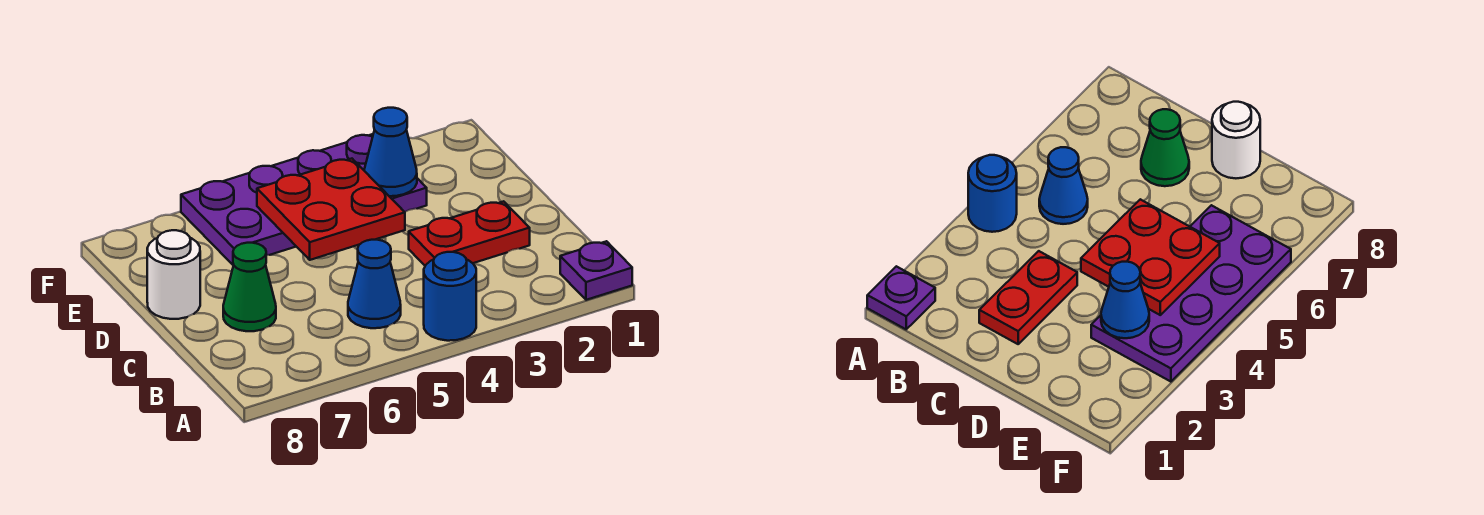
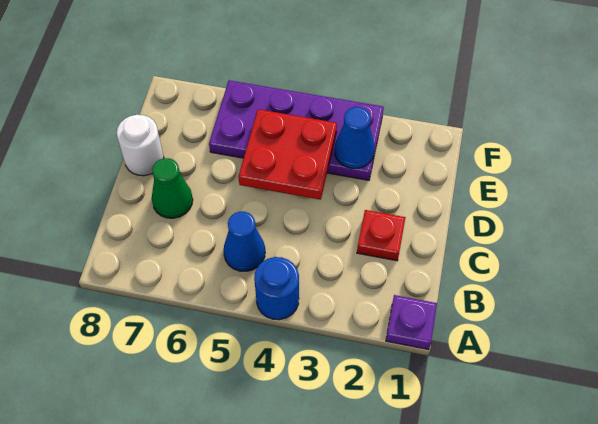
red plate C2:C3 level 1 -> red plate C2 level 1

